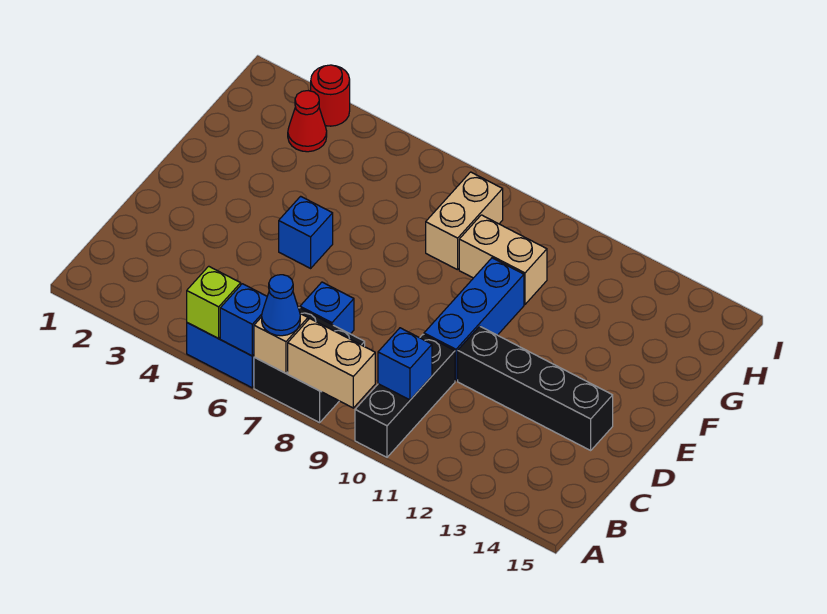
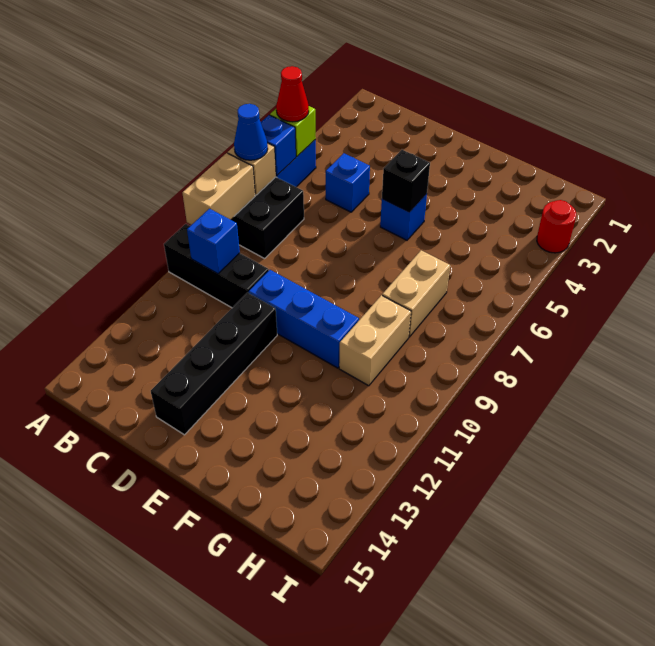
blue brick C7 level 1 -> blue brick C5 level 1
none -> black brick E5 level 2
tan brick G8:H8 level 1 -> tan brick G7:G8 level 1
red cone H3 level 1 -> red cone A5 level 3

